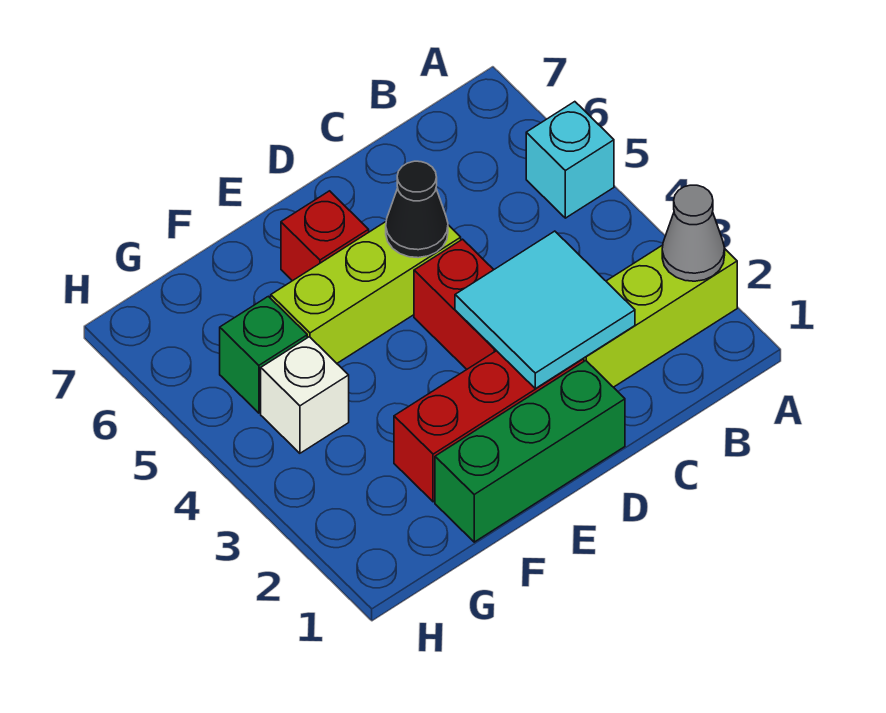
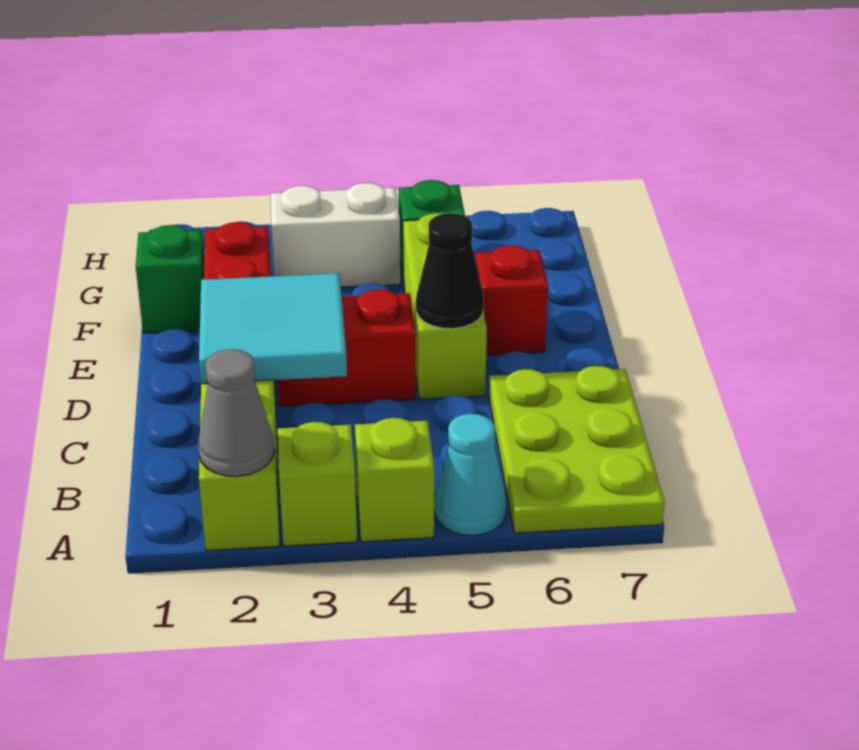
none -> lime brick A3 level 1
none -> lime brick A4 level 1
cyan brick A5 level 1 -> cyan cone A5 level 1
none -> lime plate A6:C7 level 1
green brick D1:F1 level 1 -> green brick F1 level 1
white brick G4 level 1 -> white brick G3:G4 level 1

